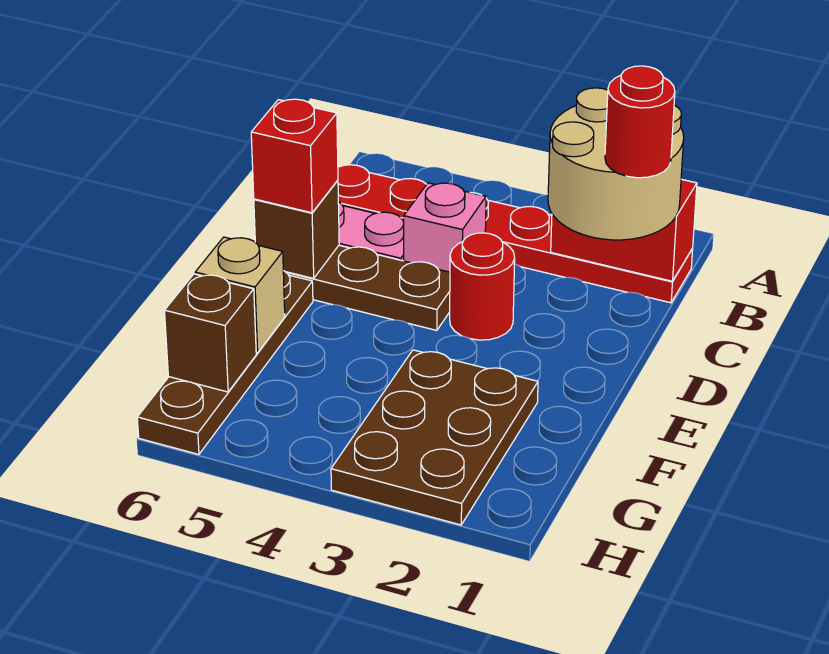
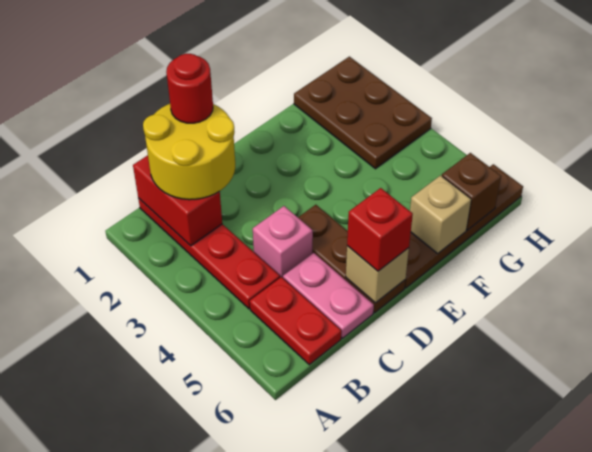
tan round brick B1:C2 level 3 -> yellow round brick B1:C2 level 3
red round brick D3 level 1 -> none
brown brick D6 level 2 -> tan brick D6 level 2
brown plate F2:H3 level 1 -> brown plate G1:H3 level 1

